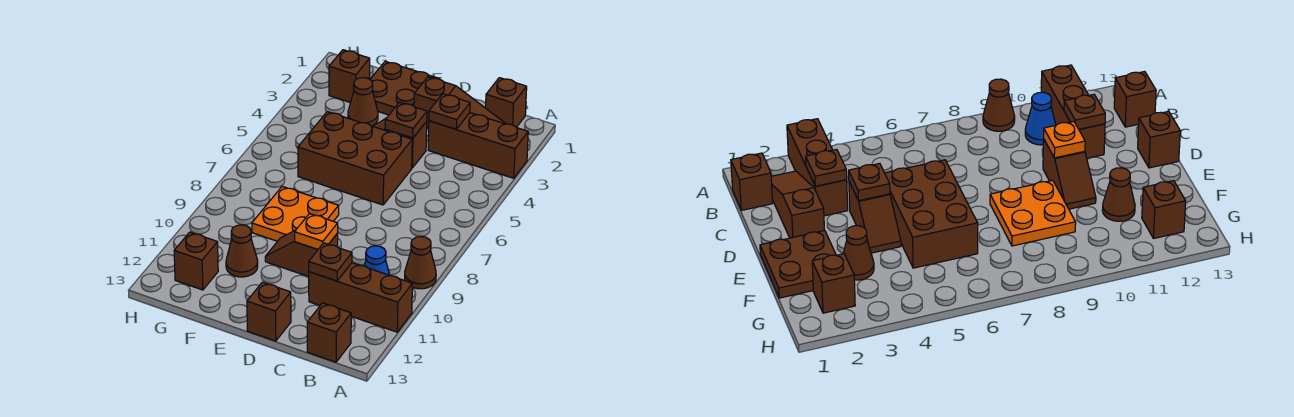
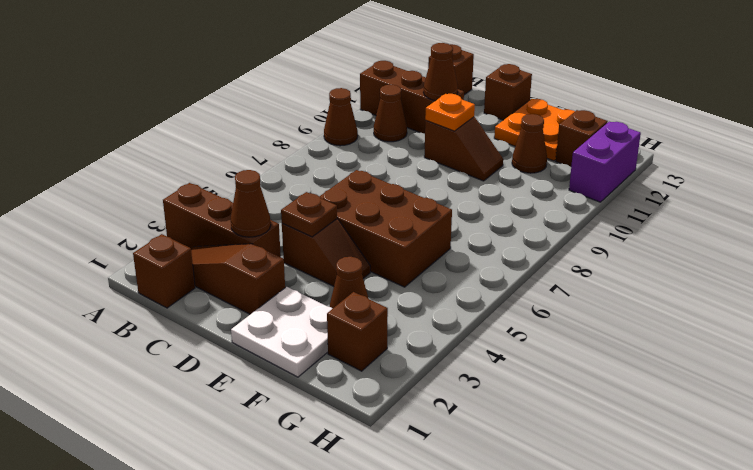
blue cone B10 level 1 -> brown cone B10 level 1
brown plate C3 level 2 -> brown cone C3 level 2
brown plate C11 level 2 -> brown cone C11 level 2
brown plate E1:F2 level 1 -> white plate E1:F2 level 1
orange plate E8:F9 level 1 -> orange plate E12:F13 level 1
none -> purple brick H11:H12 level 1

